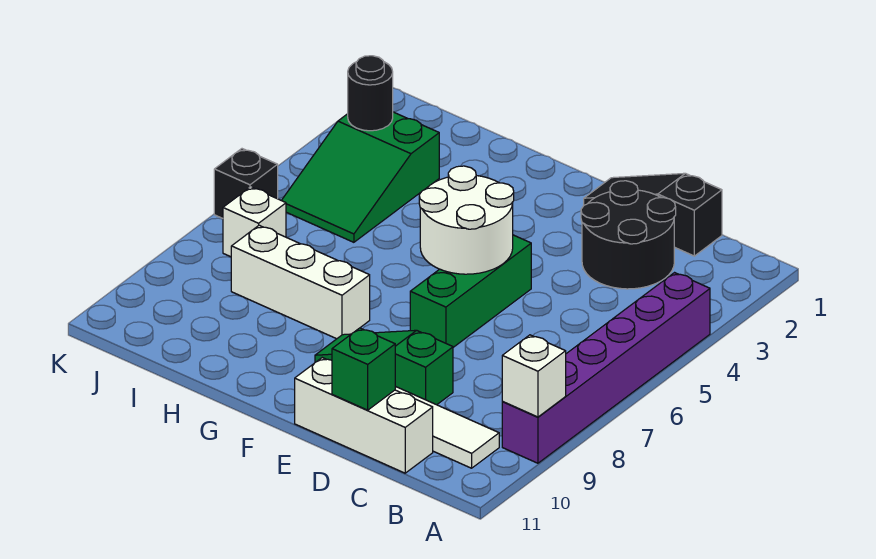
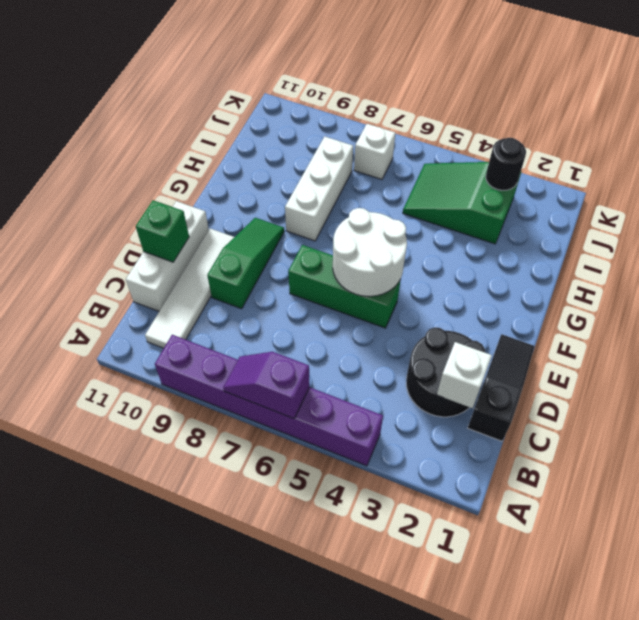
none -> purple slope A6:A7 level 2 top 6
white brick A9 level 2 -> white brick C2 level 2
black brick K6 level 1 -> none

